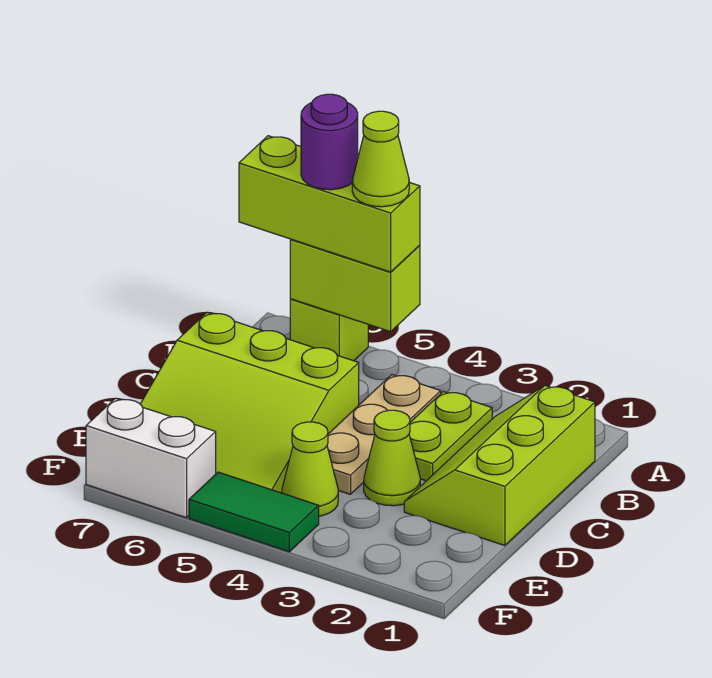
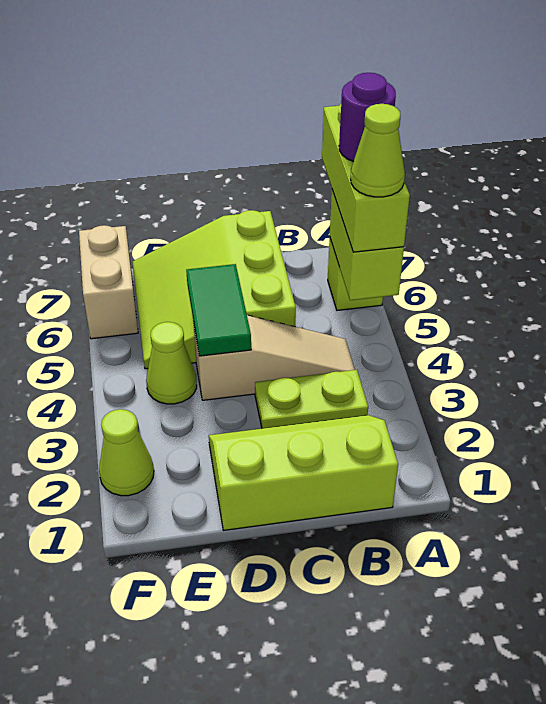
tan plate B4:D4 level 1 -> tan slope B4:D4 level 1 top D
lime cone D3 level 1 -> lime cone F2 level 1
green tile F4:F5 level 1 -> green tile D4:D5 level 2
white brick F6:F7 level 1 -> tan brick F6:F7 level 1

